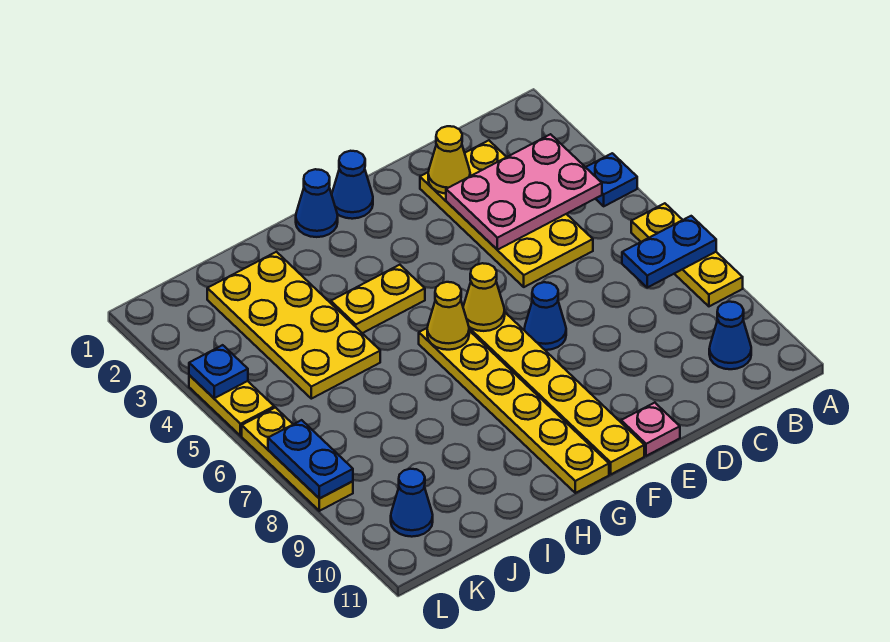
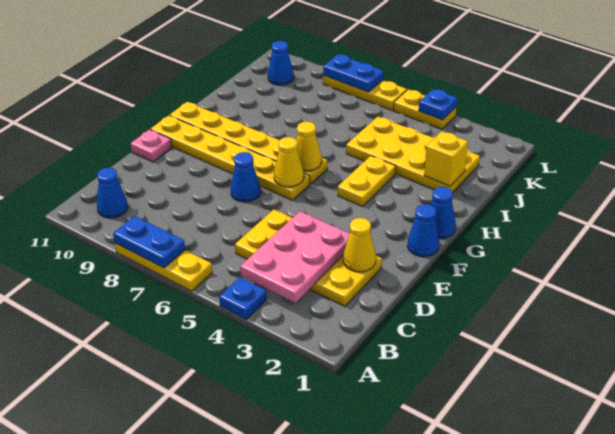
blue plate A7:B7 level 2 -> blue plate A7:A8 level 2
none -> yellow brick I2 level 2

